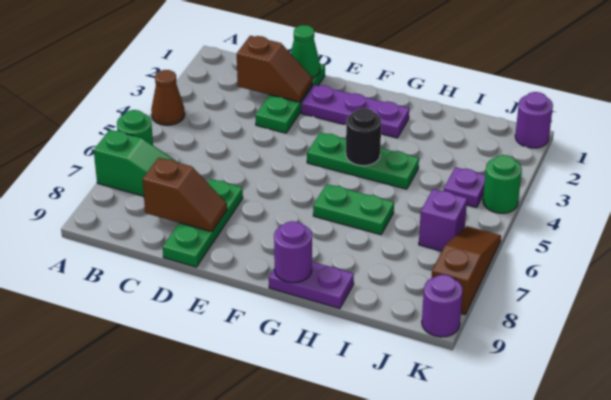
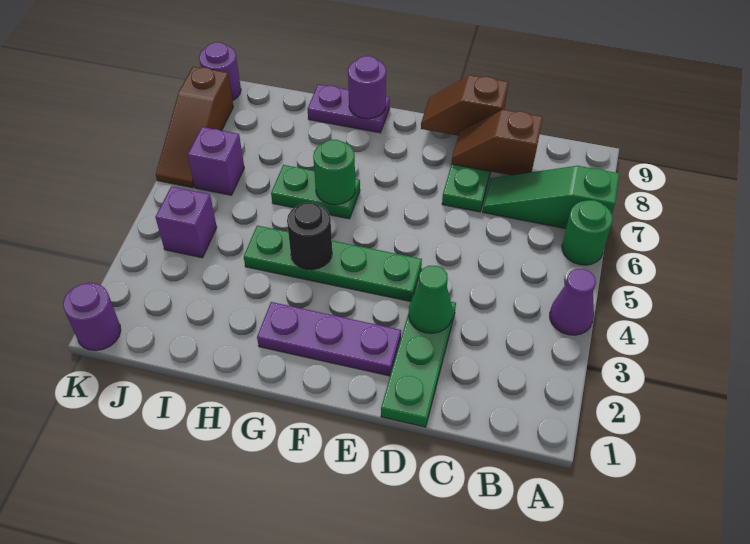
brown cone A4 level 1 -> purple cone A4 level 1
brown slope C2:D2 level 2 top C -> brown slope D9:E9 level 2 top D
green cone D1 level 2 -> green cone D3 level 2
green plate F4:H4 level 1 -> green plate E4:H4 level 1
purple plate J4 level 1 -> purple brick J4 level 1
green round brick K4 level 1 -> green round brick G6 level 2

